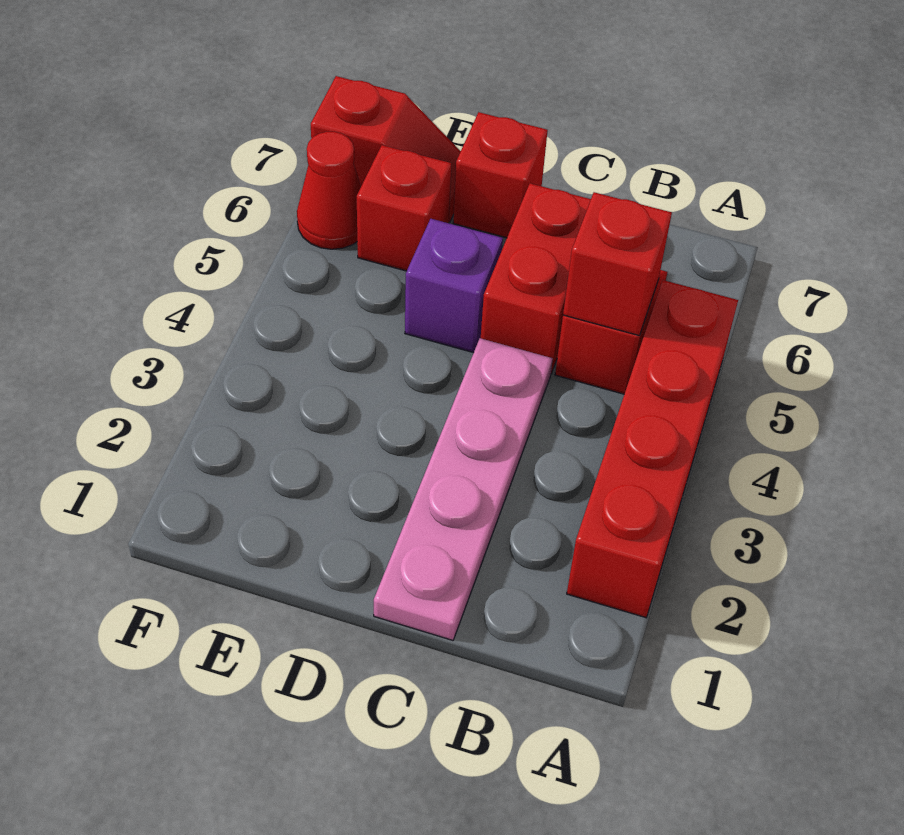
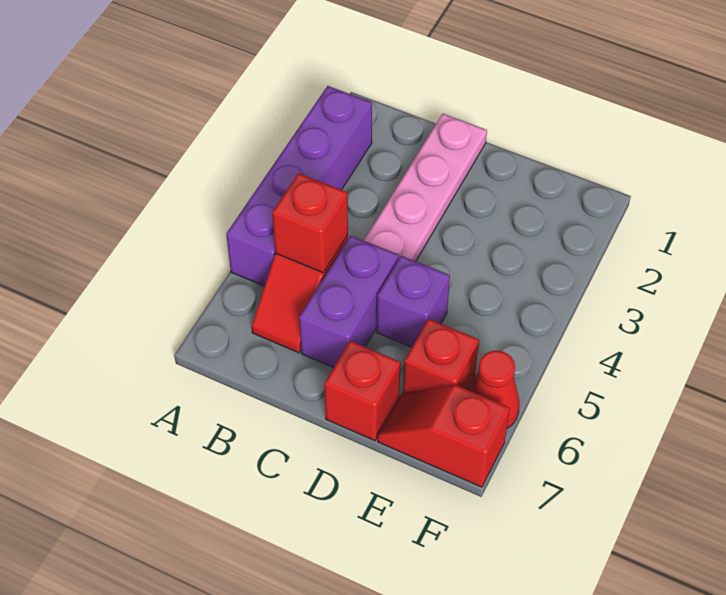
red brick A2:A5 level 1 -> purple brick A2:A5 level 1
red brick C5:C6 level 1 -> purple brick C5:C6 level 1

